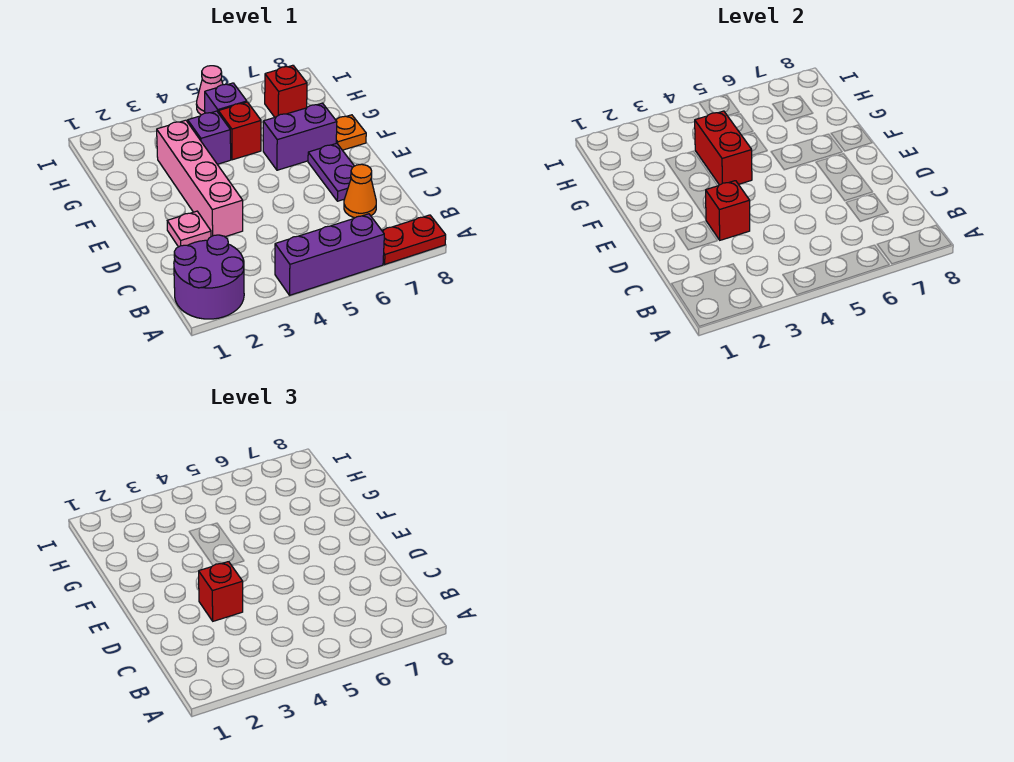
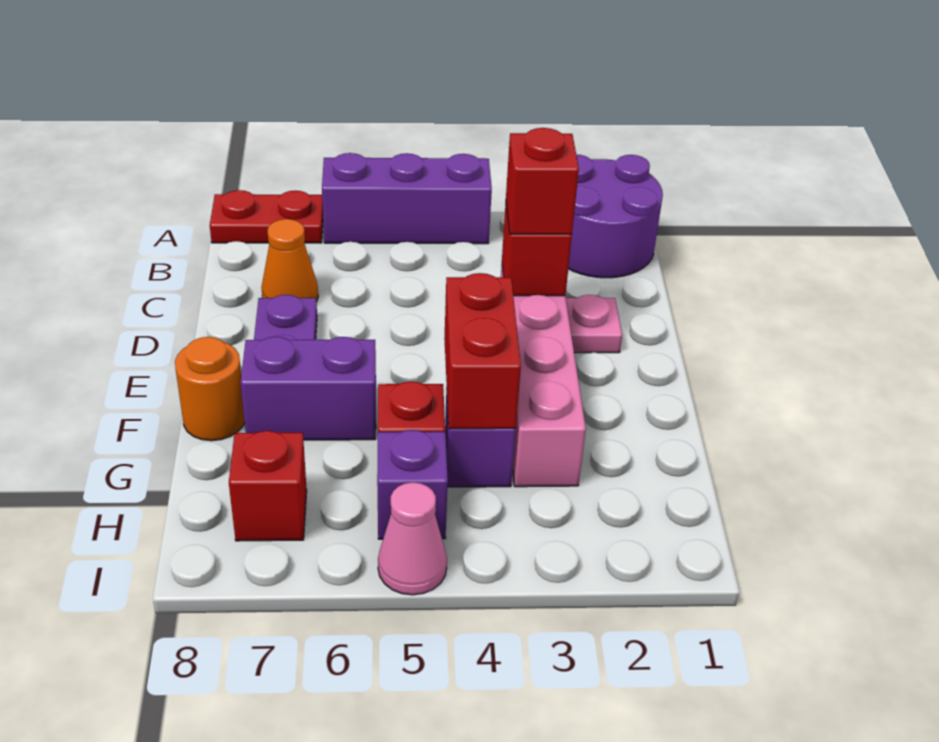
orange plate F8 level 1 -> orange round brick F8 level 1

